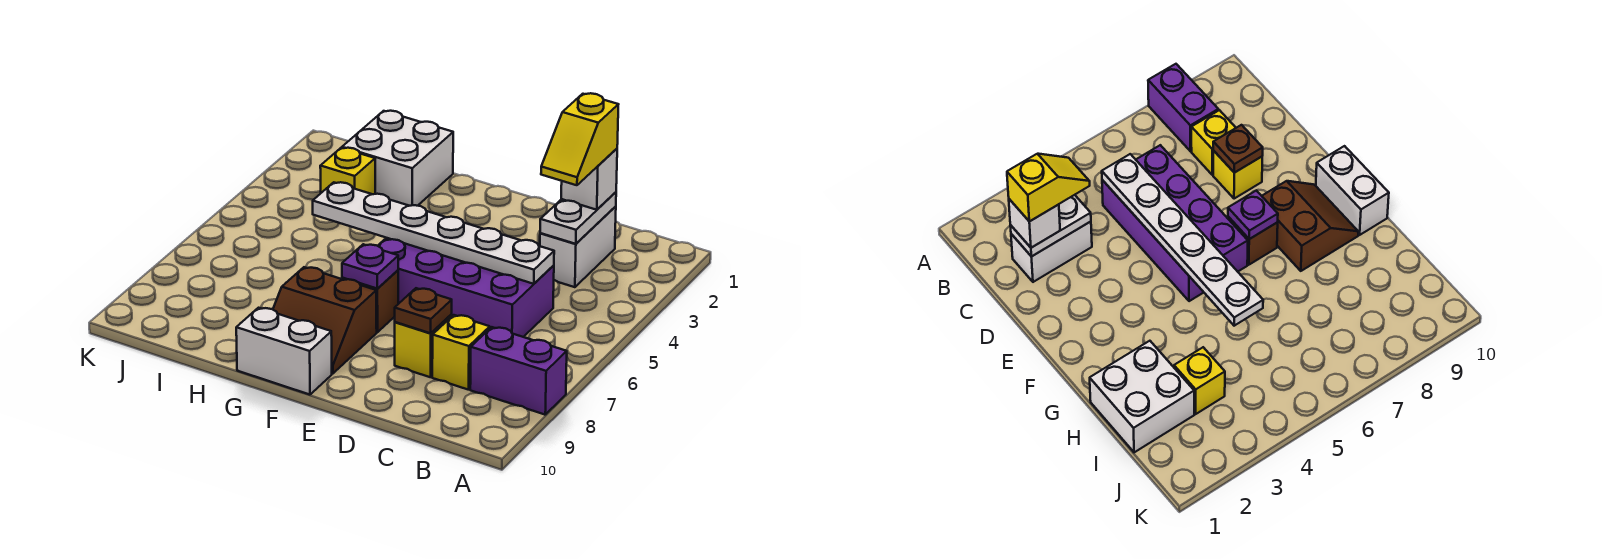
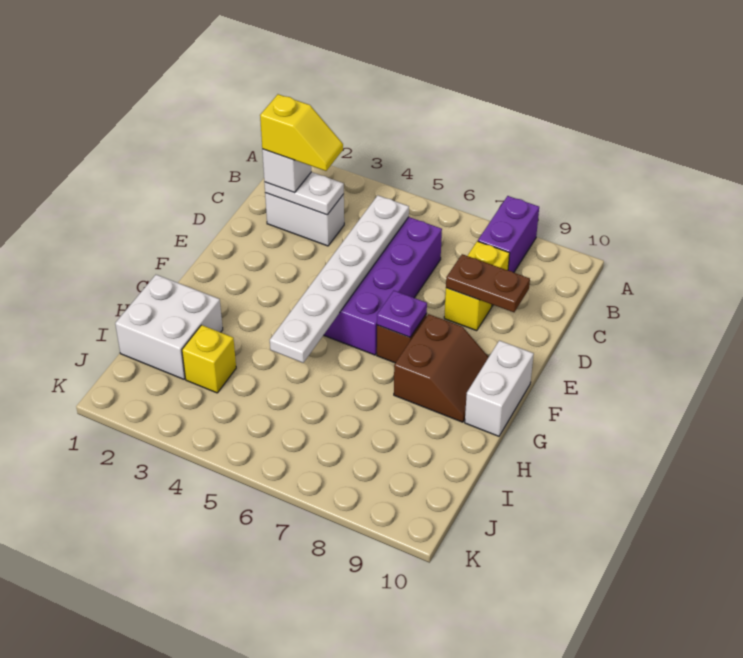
brown plate D8 level 2 -> brown plate D8:D9 level 2

